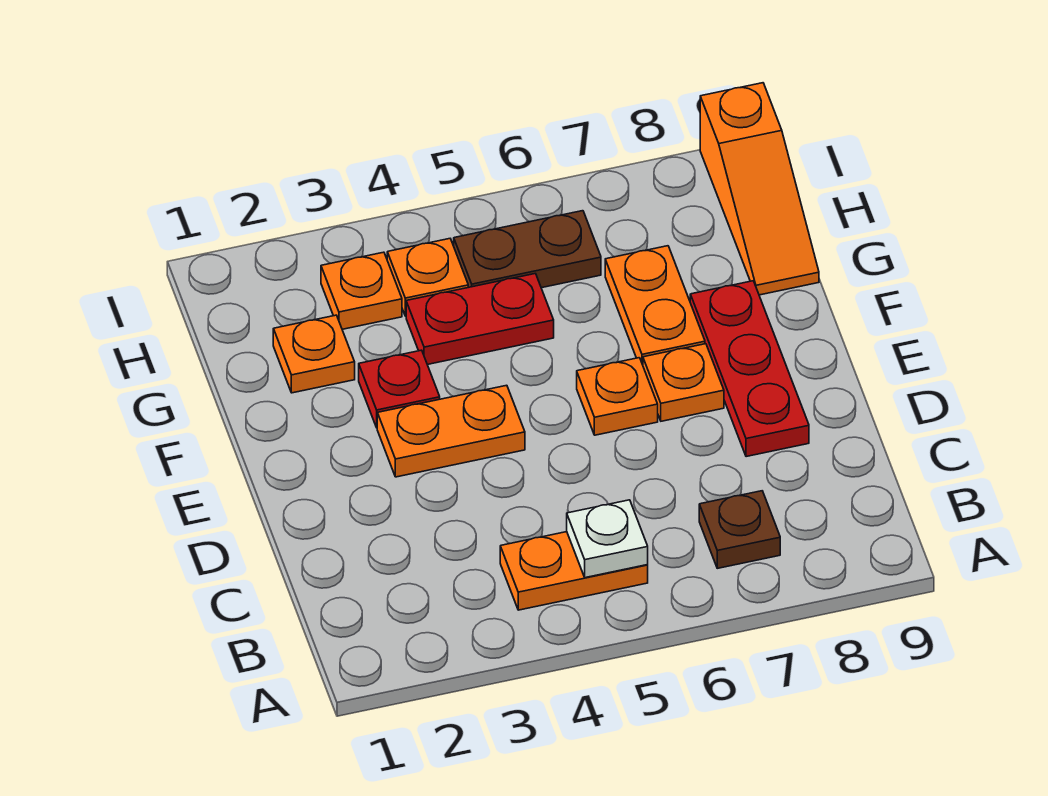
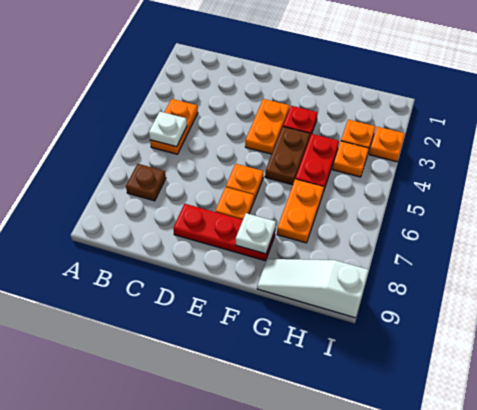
orange plate F7:G7 level 1 -> orange plate G6:G7 level 1
none -> white plate F8 level 2
orange plate G2 level 1 -> orange plate I3 level 1
orange slope G9:I9 level 1 top I -> white slope G9:I9 level 1 top I
brown plate H5:H6 level 1 -> brown plate F4:F5 level 1

